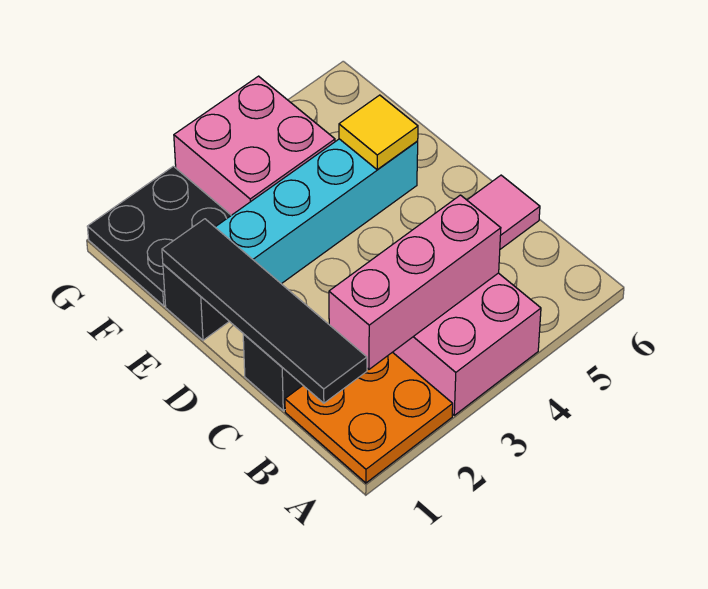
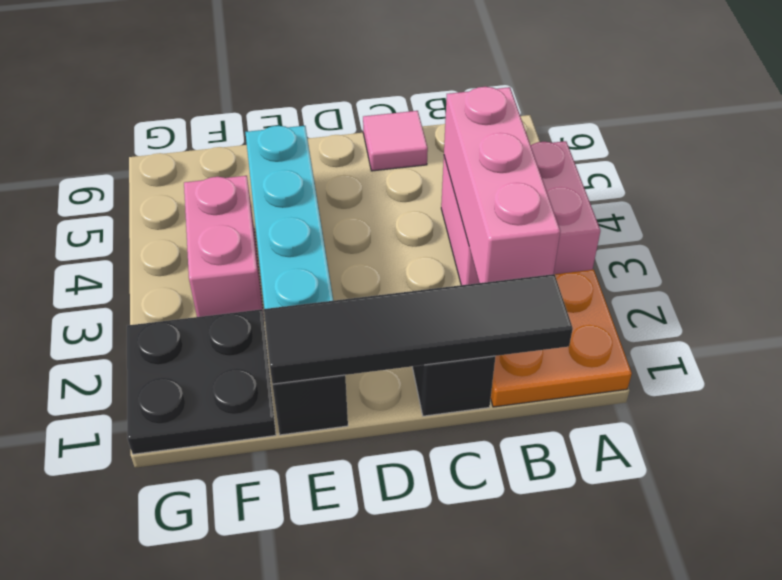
yellow tile E5 level 2 -> none
pink brick F3:G4 level 1 -> pink brick F3:F4 level 1

